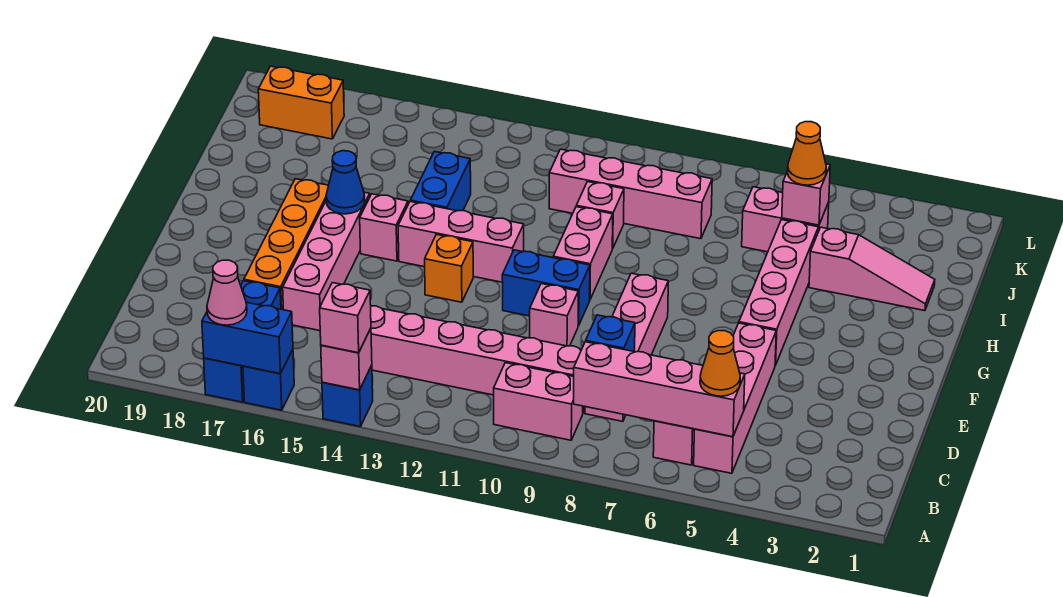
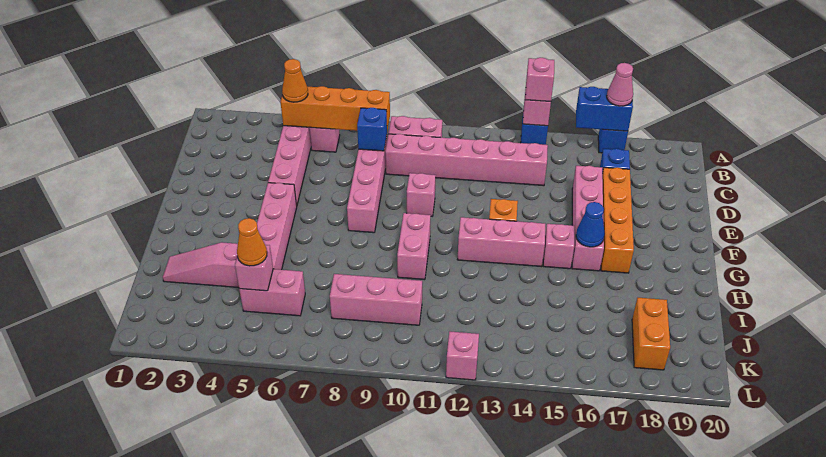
blue brick A16 level 1 -> none
pink brick B5:B8 level 2 -> orange brick B5:B8 level 2
blue brick F10:F11 level 1 -> none
blue brick H14:I14 level 1 -> none
pink brick I10 level 1 -> pink brick L12 level 1
pink brick J8:J11 level 1 -> pink brick J8:J10 level 1
orange brick K18:K19 level 1 -> orange brick J18:K18 level 1

